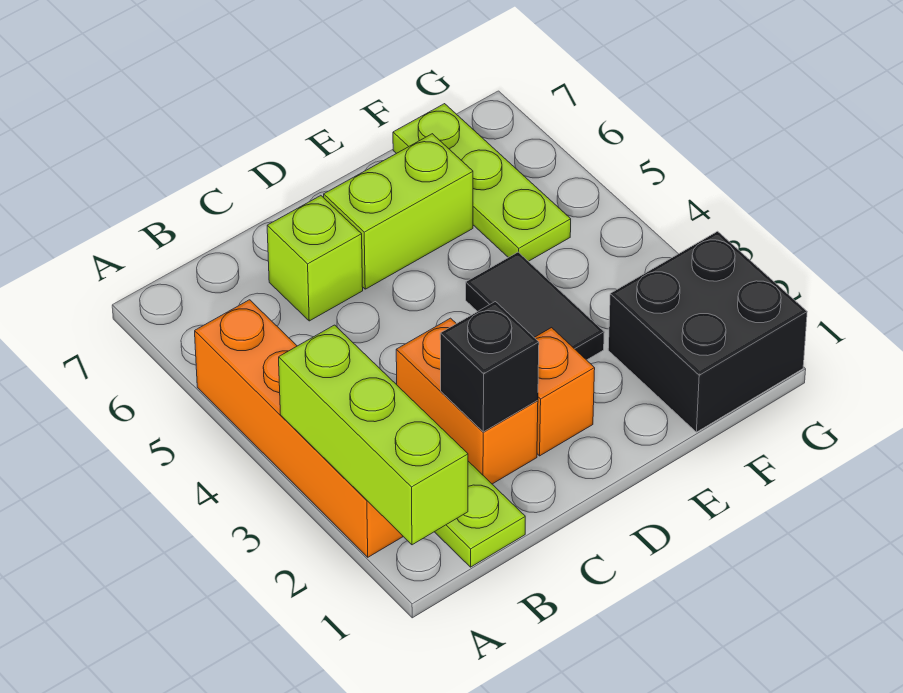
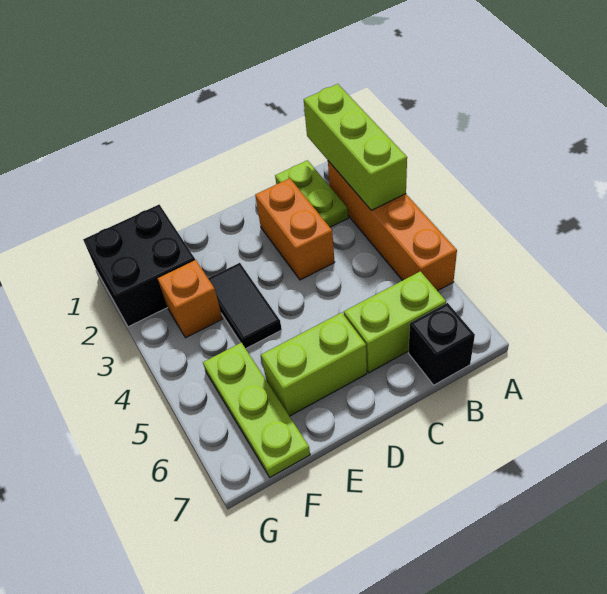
black brick C2 level 2 -> black brick B7 level 1
lime brick C6 level 1 -> lime brick B6:C6 level 1
orange brick D2 level 1 -> orange brick F3 level 1

